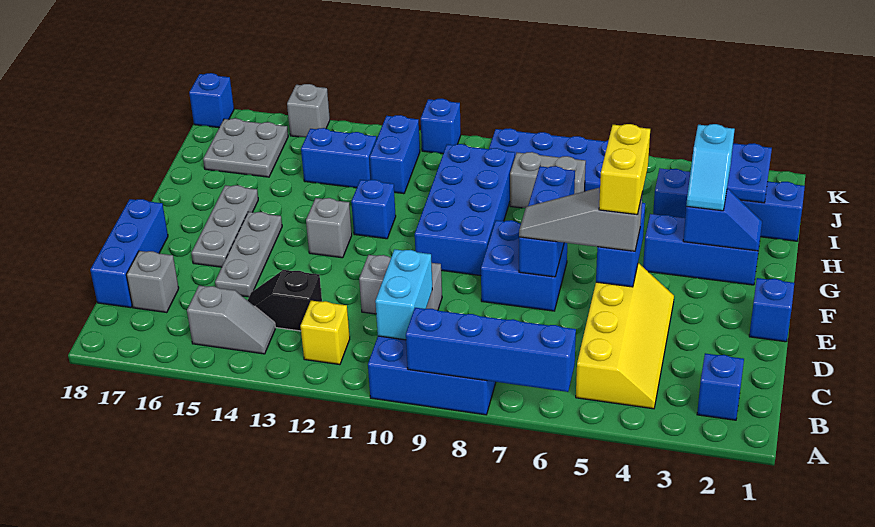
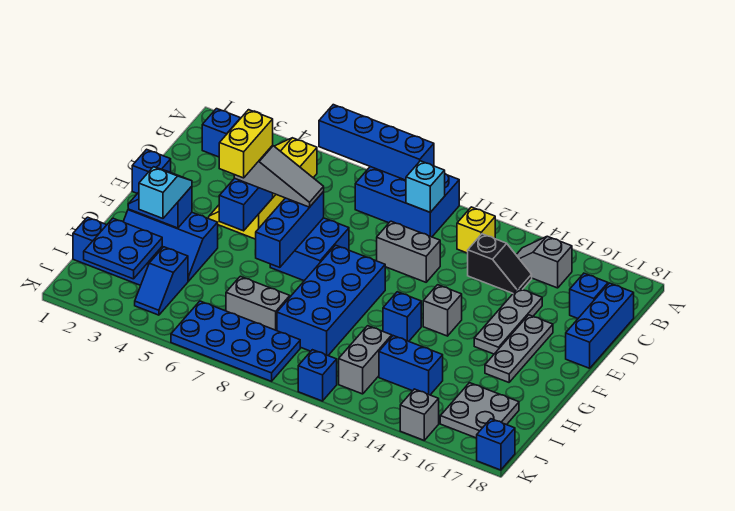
cyan brick B10:C10 level 2 -> cyan brick B10 level 2
grey brick C17 level 1 -> blue brick C17 level 1
blue brick I12:J12 level 1 -> grey brick I12:J12 level 1

